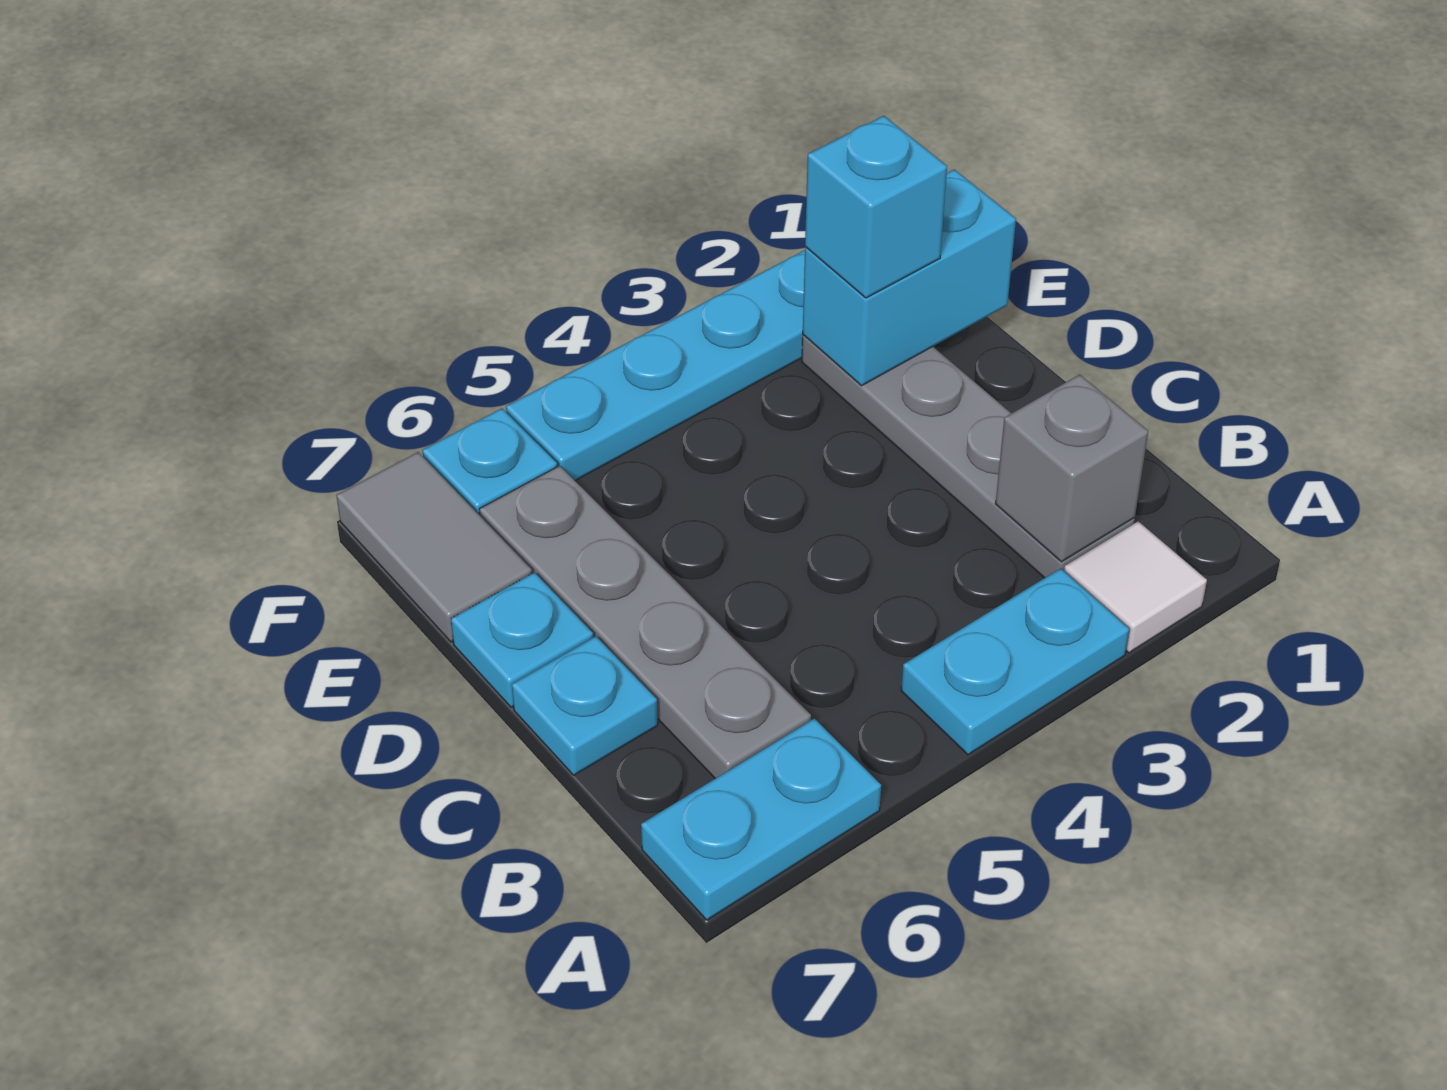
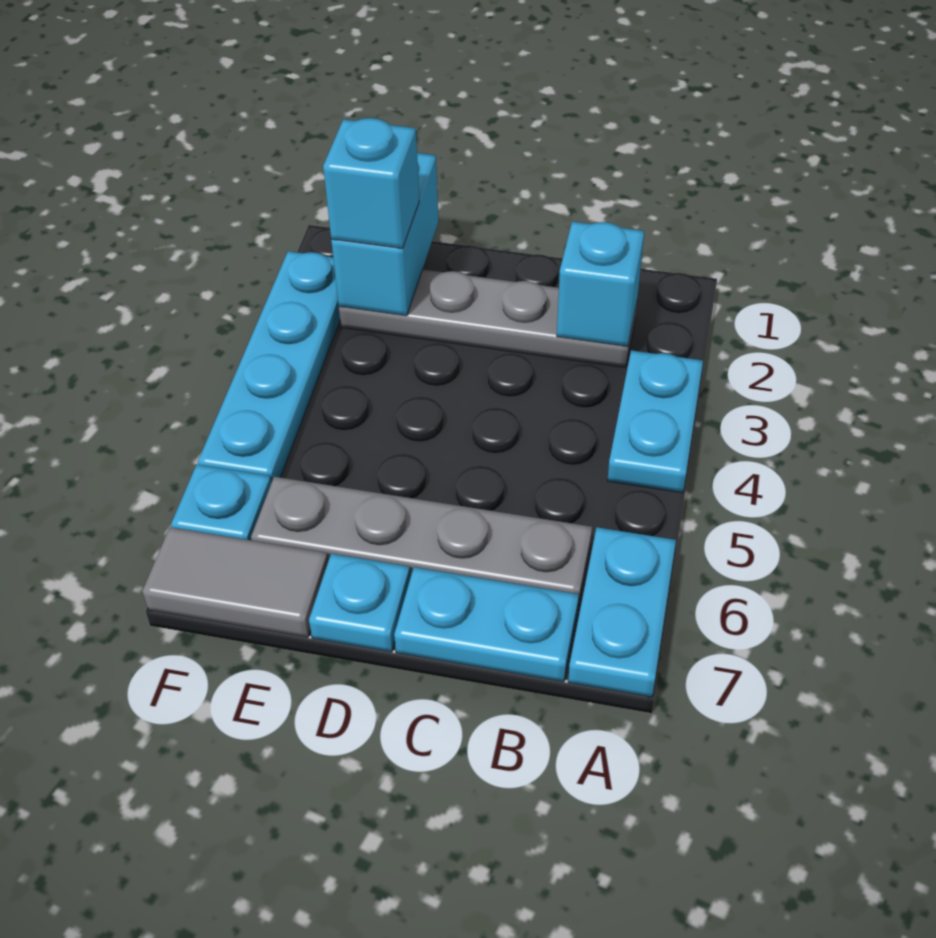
white tile A2 level 1 -> none
grey brick B2 level 2 -> cyan brick B2 level 2
cyan plate C7 level 1 -> cyan plate B7:C7 level 1

